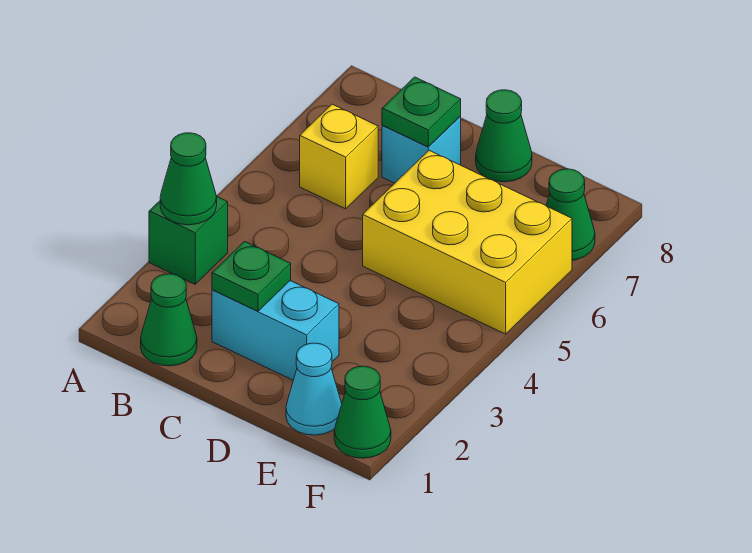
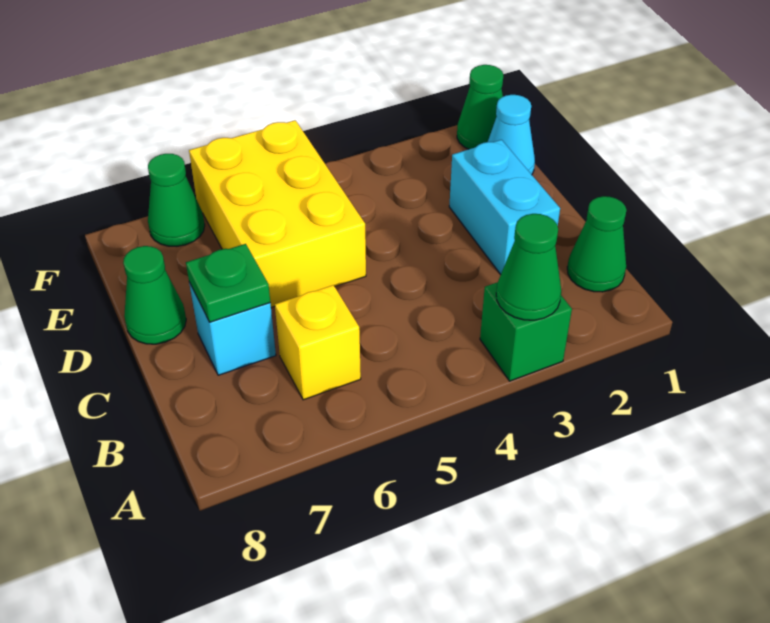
green plate C2 level 2 -> none

